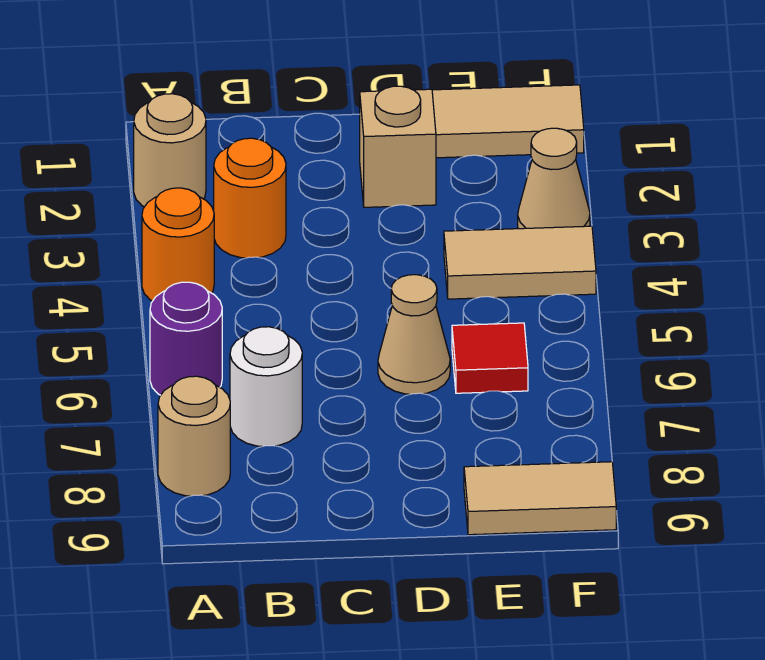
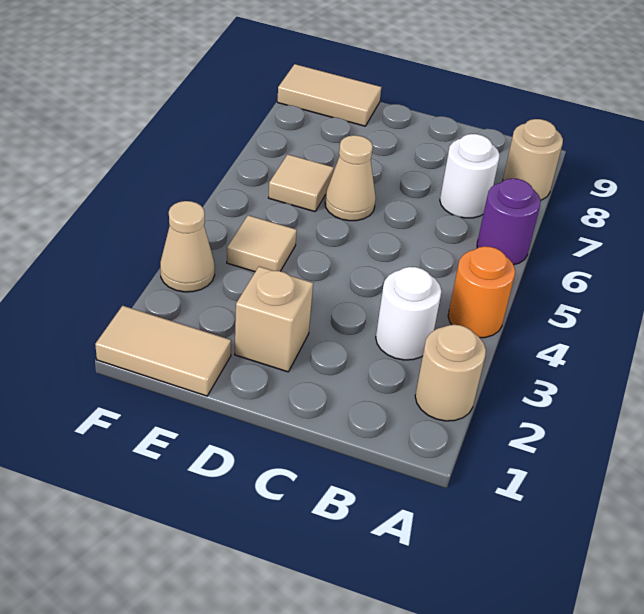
orange round brick B3 level 1 -> white round brick B3 level 1
tan tile E4:F4 level 1 -> tan tile E4 level 1
red tile E6 level 1 -> tan tile E6 level 1

